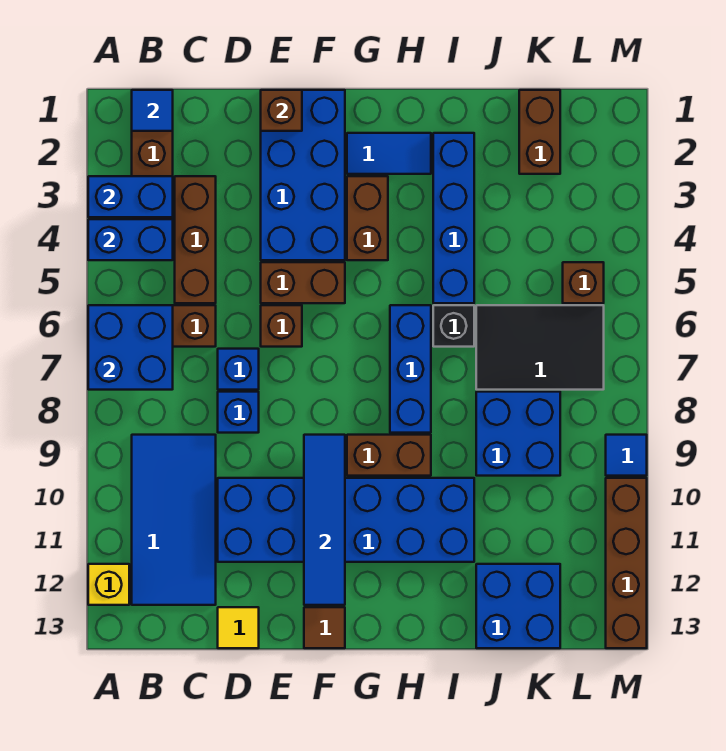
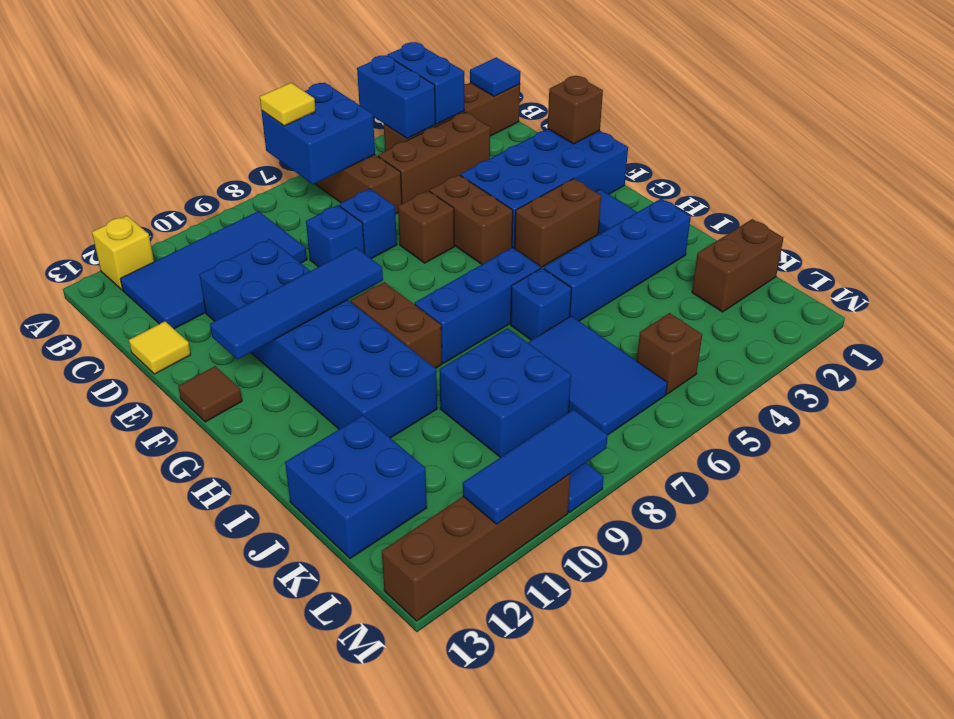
none -> yellow tile A7 level 3
black brick I6 level 1 -> blue brick I6 level 1
black tile J6:L7 level 1 -> blue tile J6:L7 level 1
none -> blue tile M9:M11 level 2

